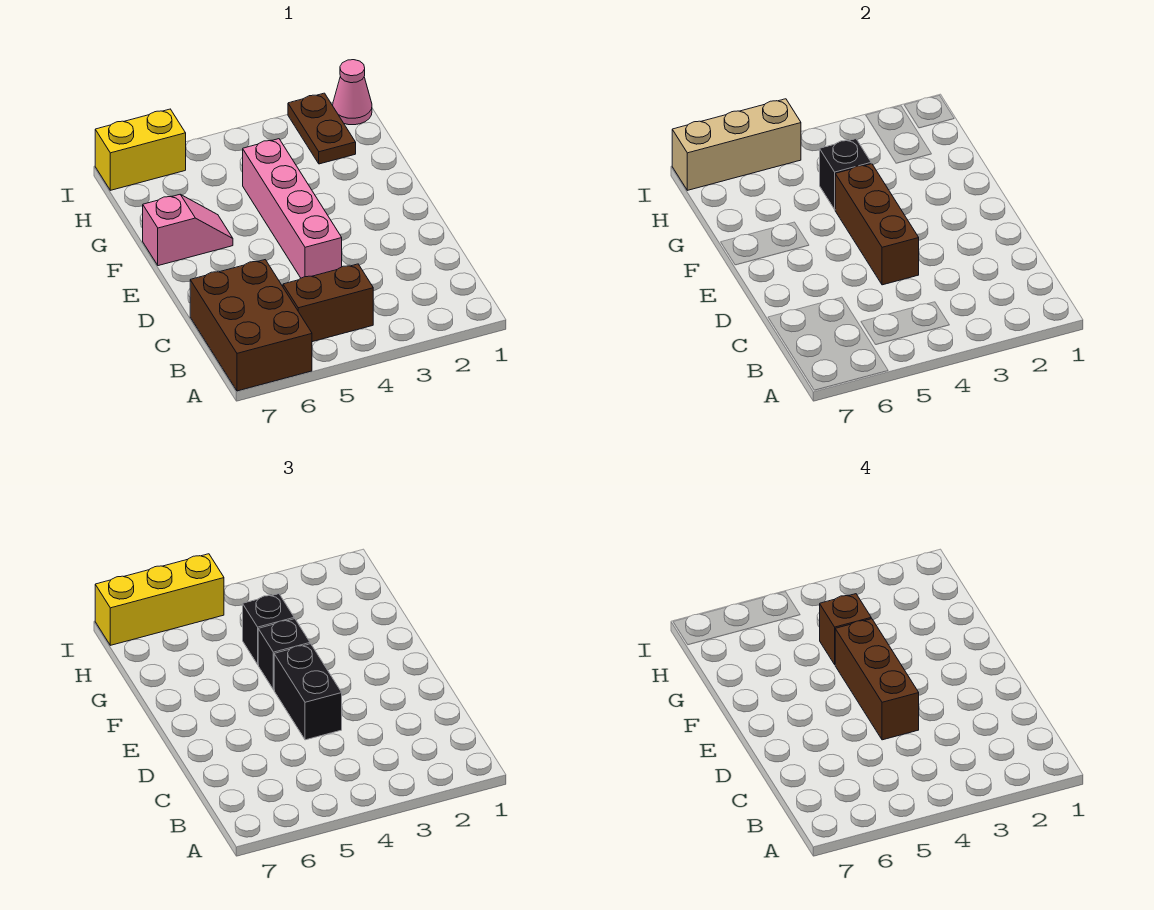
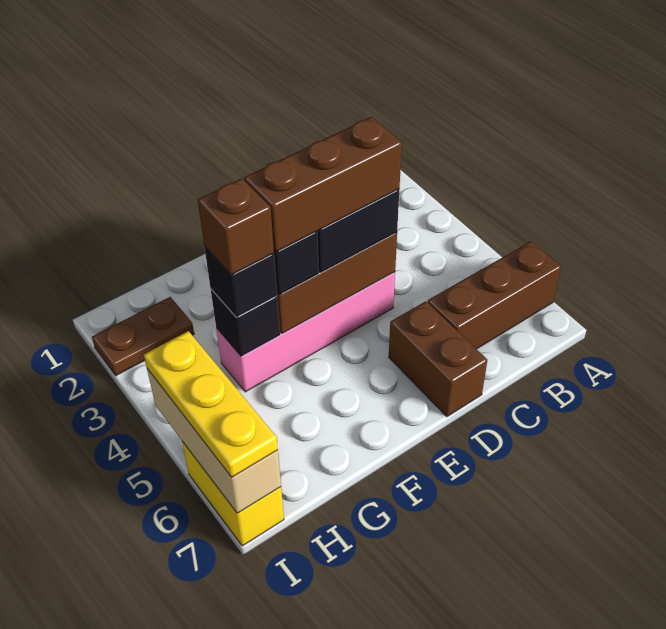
brown brick A6:C7 level 1 -> brown brick A6:C6 level 1
brown brick B4:B5 level 1 -> brown brick D6:D7 level 1
pink slope F6:F7 level 1 top 7 -> none
pink cone I1 level 1 -> none
yellow brick I5:I7 level 3 -> yellow plate I5:I7 level 3

